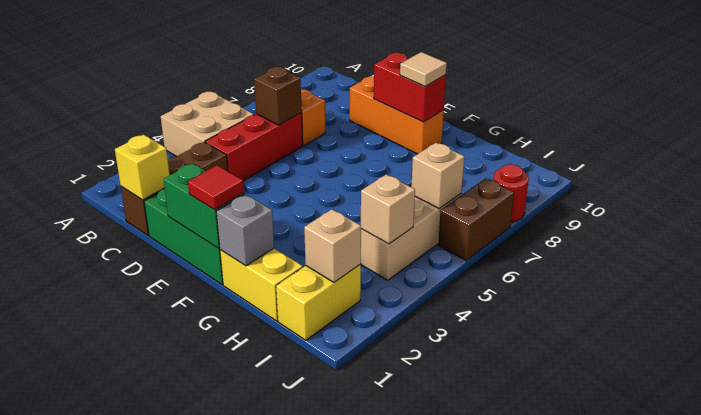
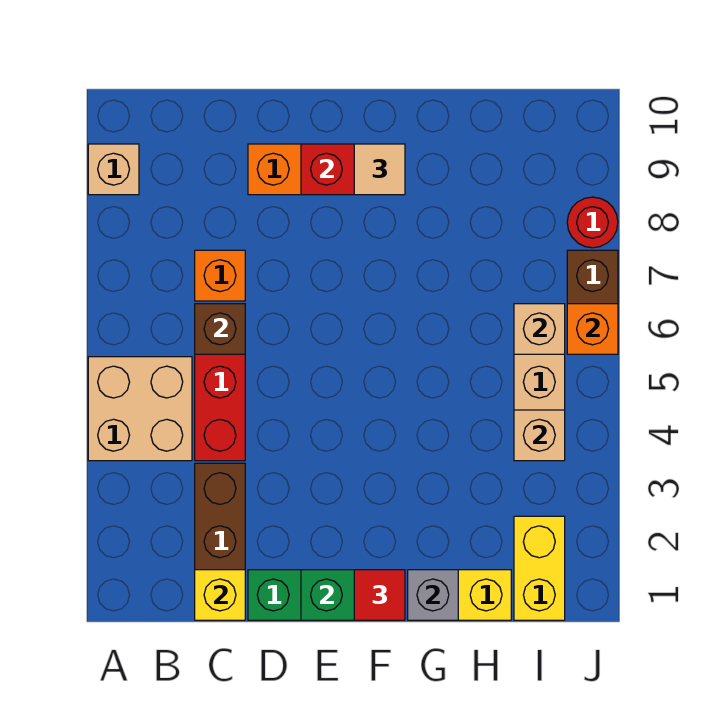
tan brick I2 level 2 -> tan brick A9 level 1
none -> orange brick J6 level 2

